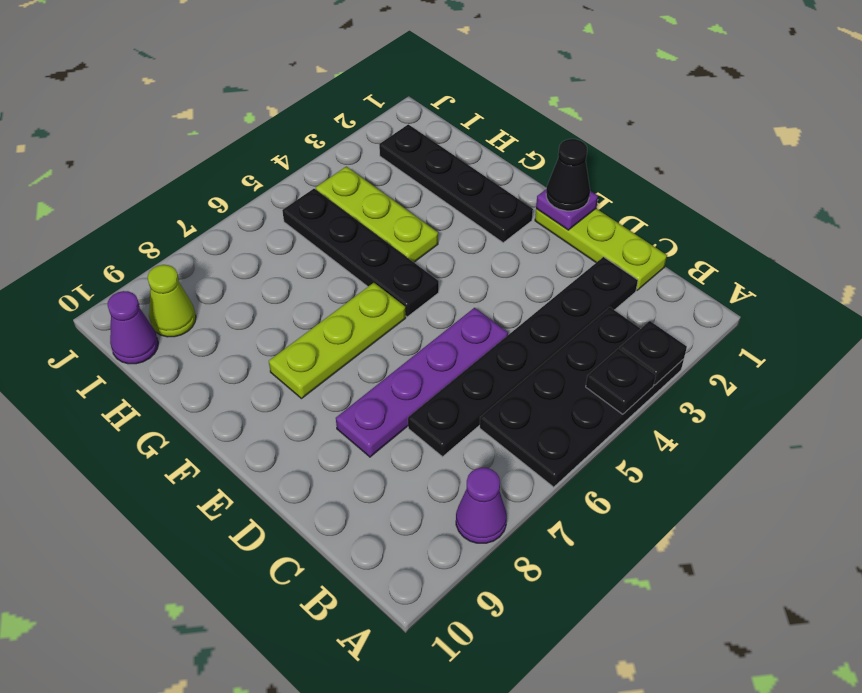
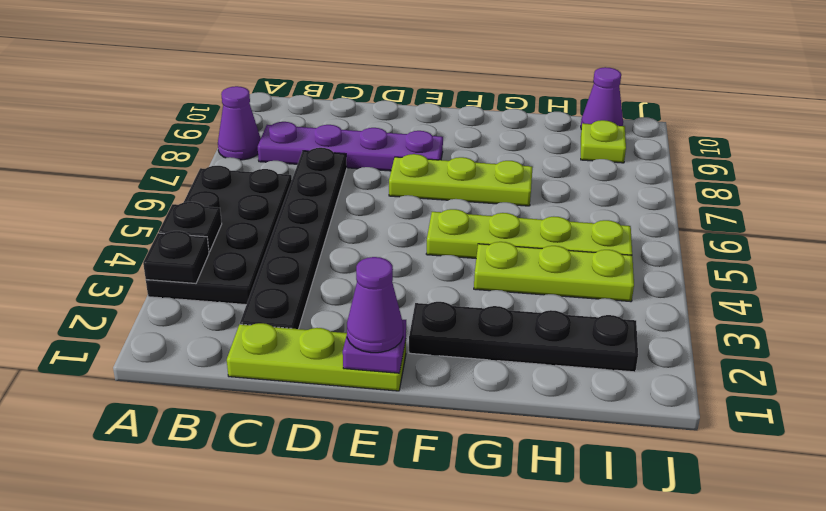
purple plate D5:D8 level 1 -> purple plate B8:E8 level 1
black cone E1 level 3 -> purple cone E1 level 3
black plate F5:I5 level 1 -> lime plate F5:I5 level 1
lime plate F6:F8 level 1 -> lime plate E7:G7 level 1
lime cone I9 level 1 -> lime plate I9 level 1

